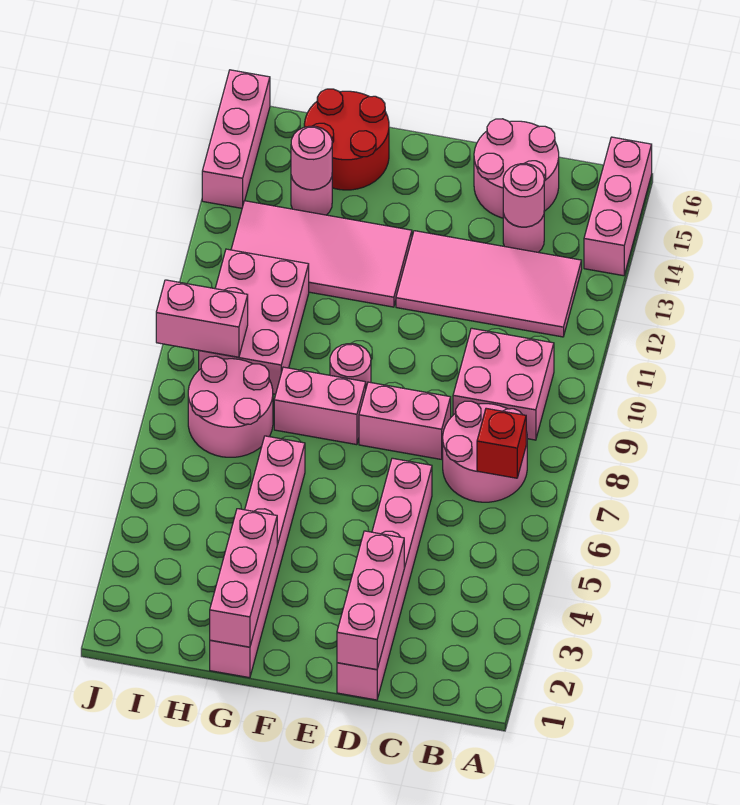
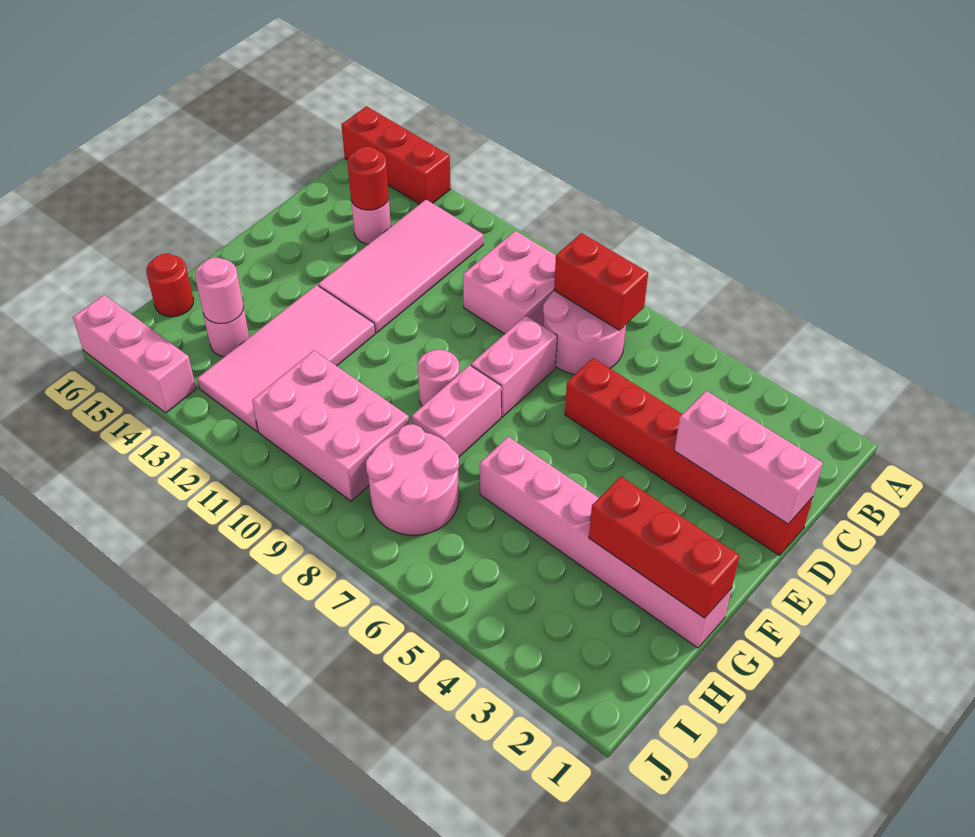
pink brick A14:A16 level 1 -> red brick A14:A16 level 1
red brick B7 level 2 -> red brick B7:B8 level 2
pink round brick C14 level 2 -> red round brick C14 level 2
pink round brick C15:D16 level 1 -> none
pink brick D1:D6 level 1 -> red brick D1:D6 level 1
pink brick G1:G3 level 2 -> red brick G1:G3 level 2
red round brick G15:H16 level 1 -> red round brick H16 level 1
pink brick I9:J9 level 2 -> none

